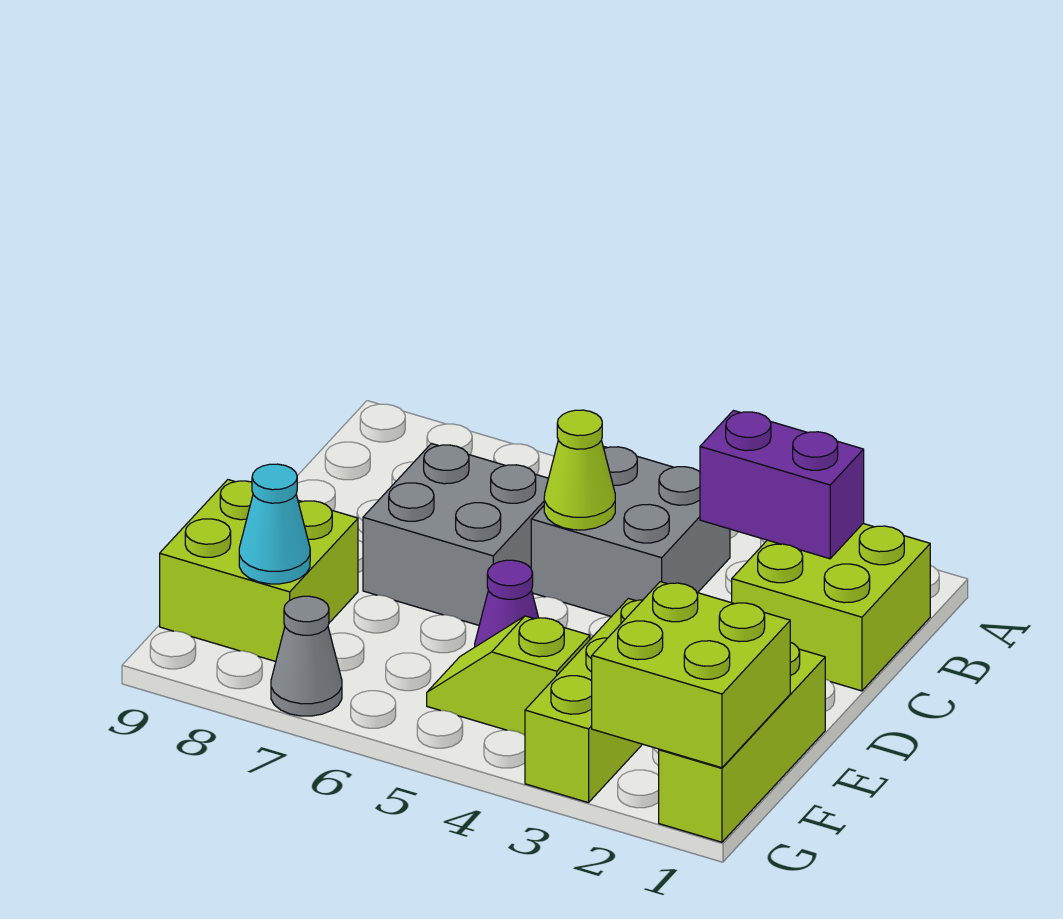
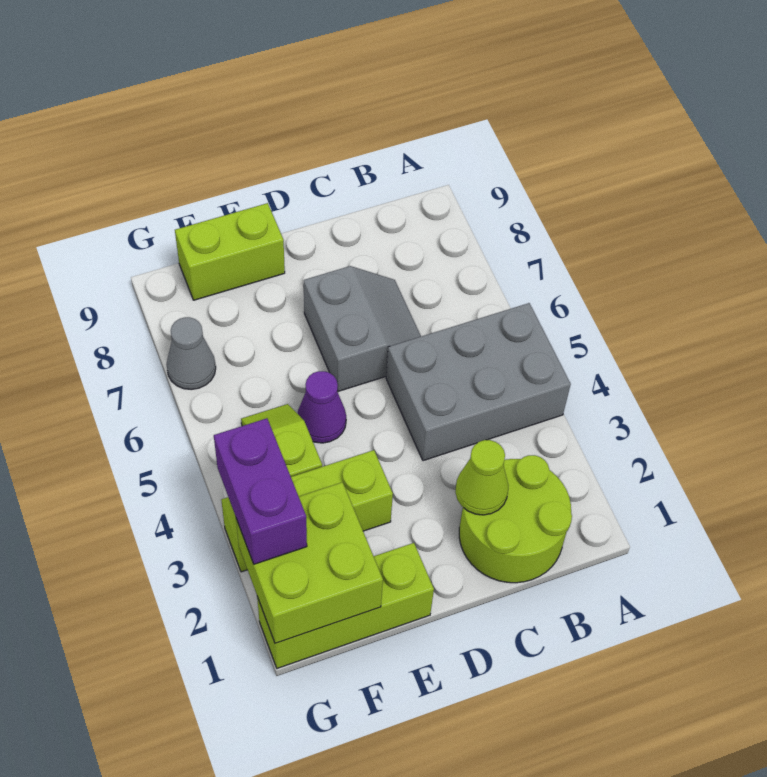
lime brick B1:C2 level 1 -> lime round brick B1:C2 level 1
purple brick B2:B3 level 2 -> purple brick G2:G3 level 3
grey brick B4:C5 level 1 -> grey brick A4:C5 level 1
lime cone C5 level 2 -> lime cone C2 level 2
grey brick C6:D7 level 1 -> grey slope C6:D7 level 1 top D
lime brick E8:F9 level 1 -> lime brick E9:F9 level 1
cyan cone F8 level 2 -> none

